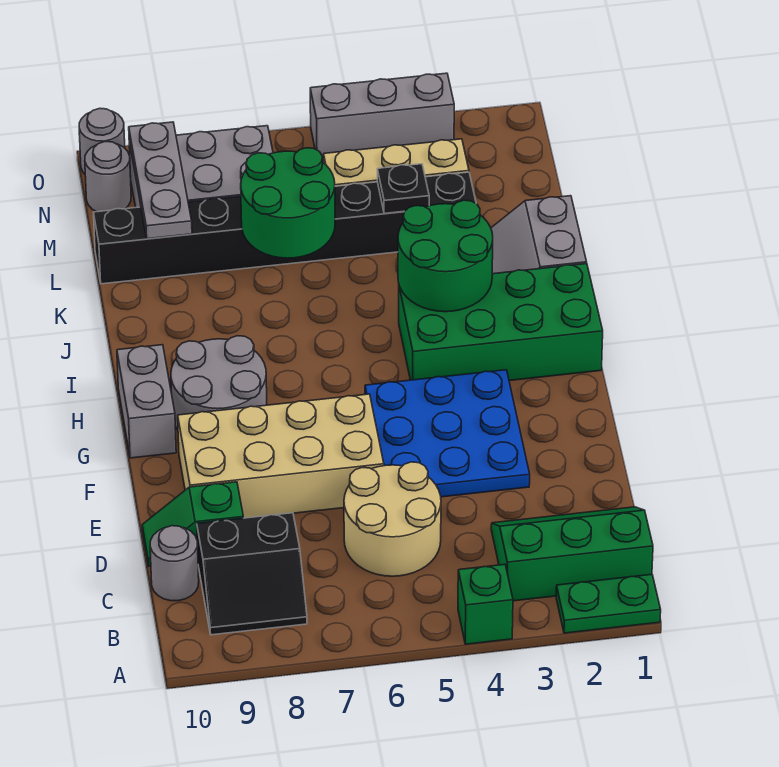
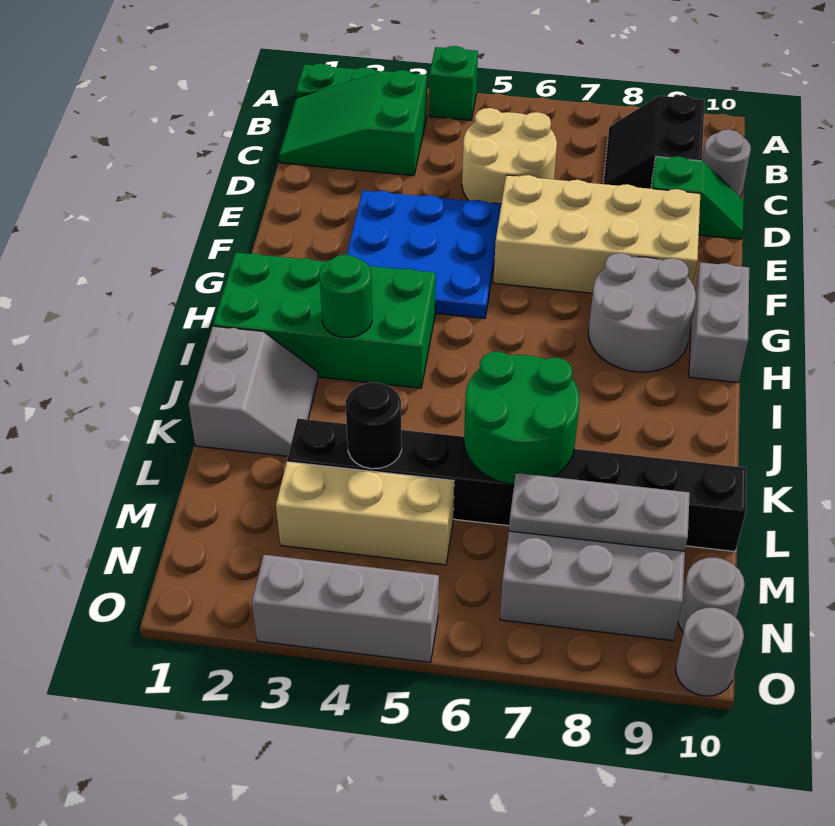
green slope B1:C3 level 1 top B -> green slope B1:C3 level 1 top 3
black slope B8:C9 level 1 top C -> black slope B8:C9 level 1 top 9
green round brick I3:J4 level 2 -> green round brick I3 level 2
black plate L4 level 2 -> black round brick L4 level 2
grey plate L9:N9 level 2 -> grey plate M7:M9 level 2

